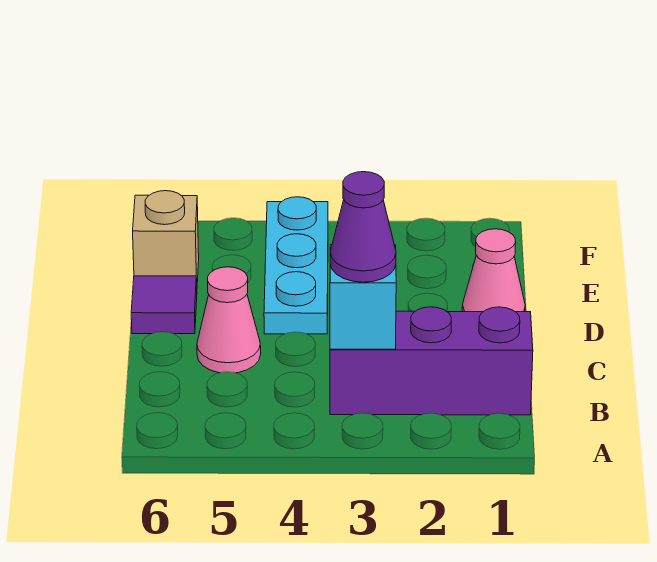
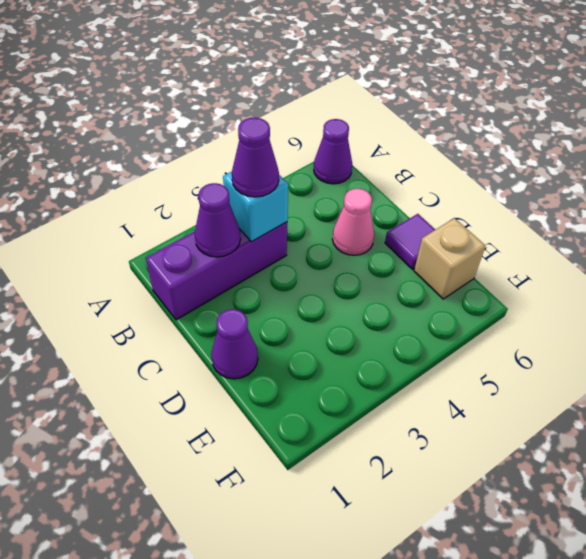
none -> purple cone A6 level 1
none -> purple cone B2 level 2
pink cone D1 level 1 -> purple cone D1 level 1
cyan plate D4:F4 level 1 -> none

